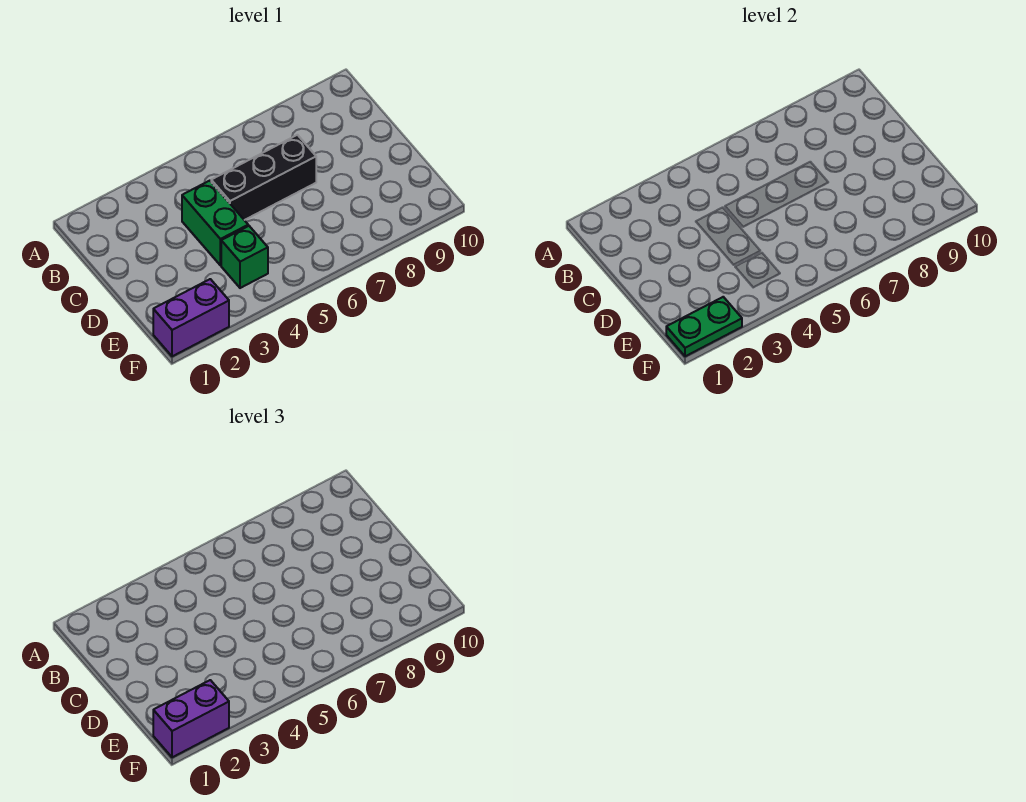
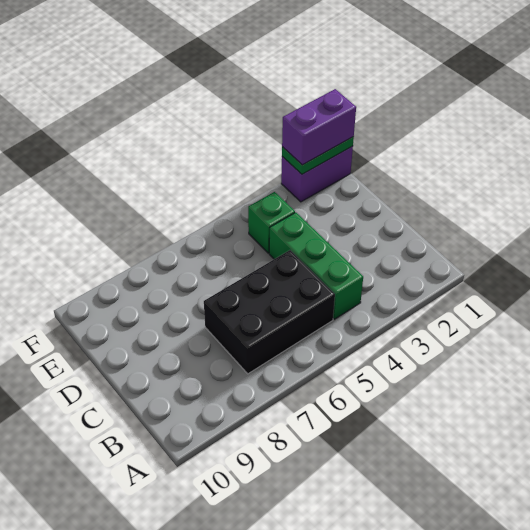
green brick C4:D4 level 1 -> green brick B4:D4 level 1
black brick C5:C7 level 1 -> black brick B5:C7 level 1

